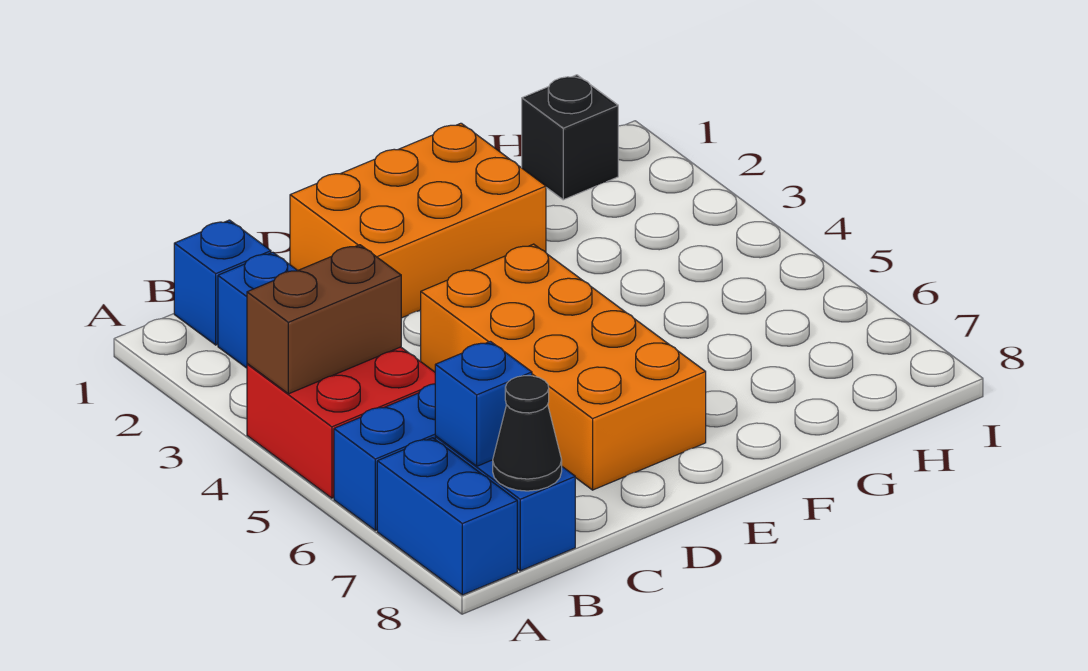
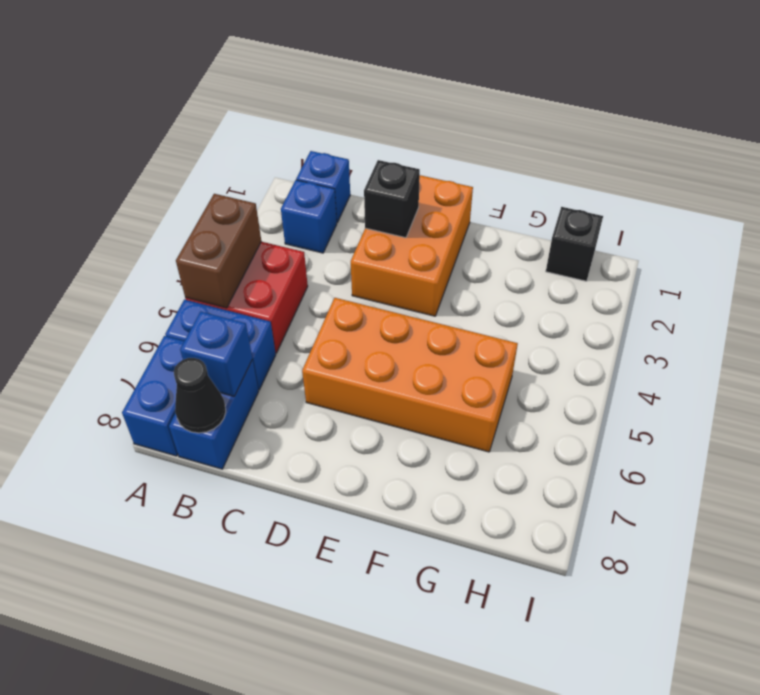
brown brick A4:B4 level 2 -> brown brick A4:A5 level 2
orange brick D1:F2 level 1 -> orange brick D1:E3 level 1
none -> black brick D2 level 2
orange brick D4:E7 level 1 -> orange brick D5:G6 level 1

